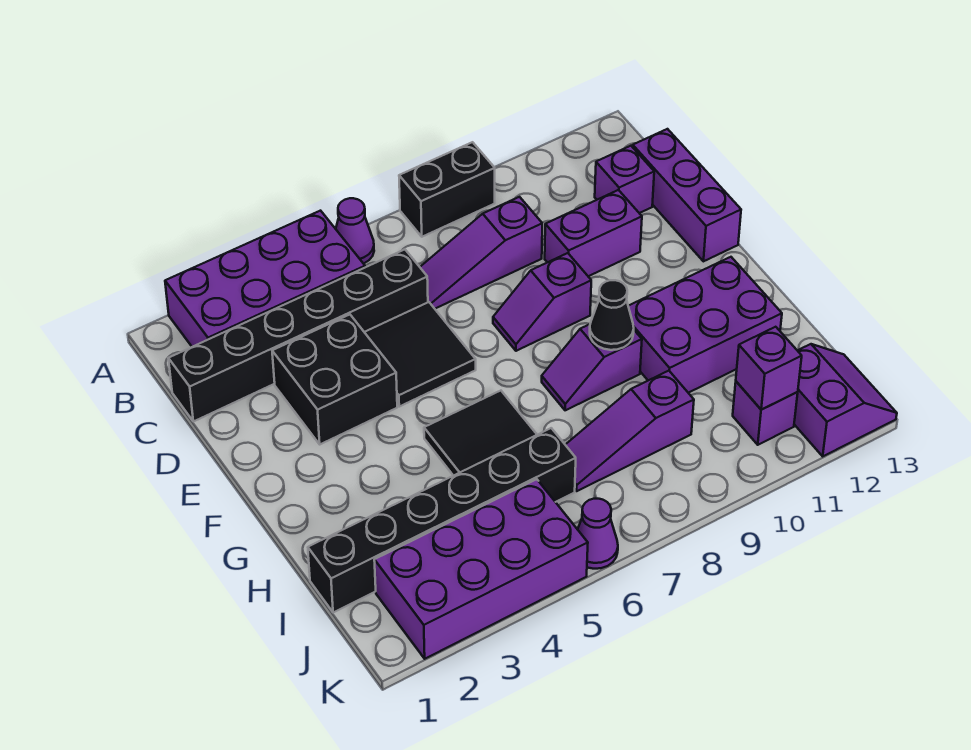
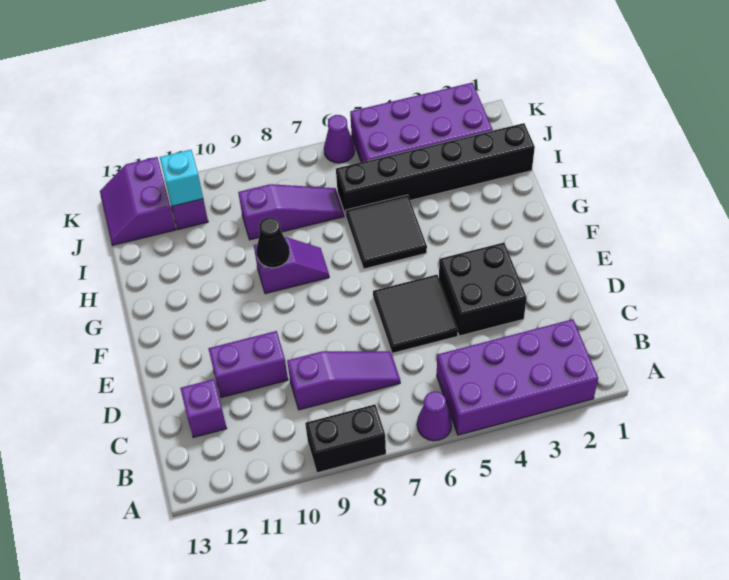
black brick C1:C6 level 1 -> none
purple brick C13:E13 level 1 -> none
purple slope E8:E9 level 1 top 9 -> none
purple brick G10:H12 level 1 -> none
purple brick J11 level 2 -> cyan brick J11 level 2

